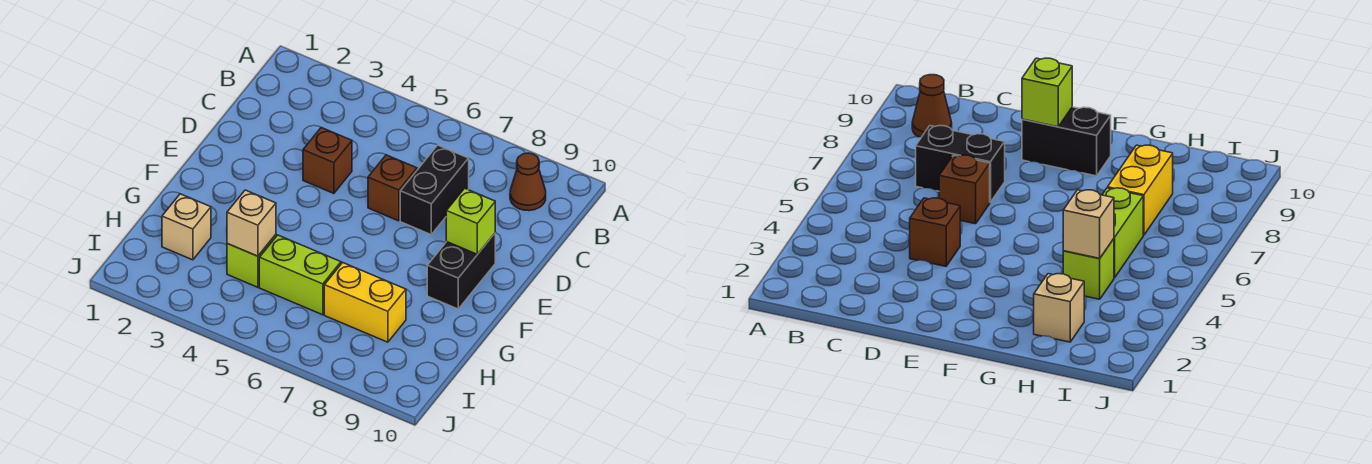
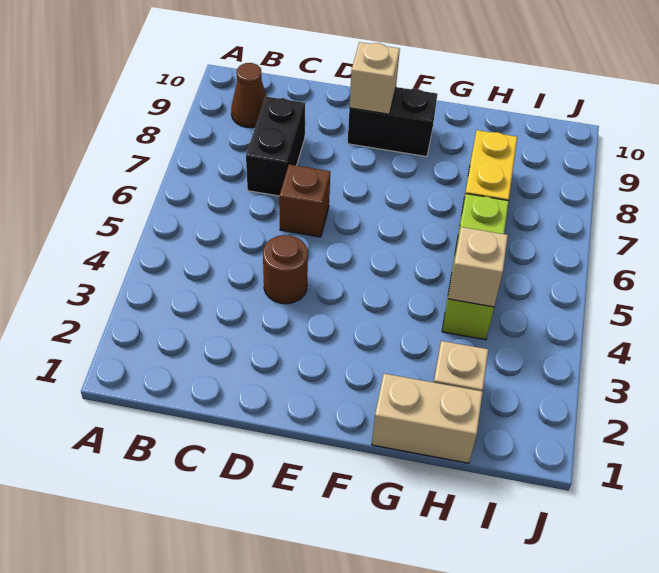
black brick C7:D7 level 1 -> black brick C7:C8 level 1
brown brick D4 level 1 -> brown round brick D4 level 1
lime brick E9 level 2 -> tan brick E9 level 2
none -> tan brick G1:H1 level 1

